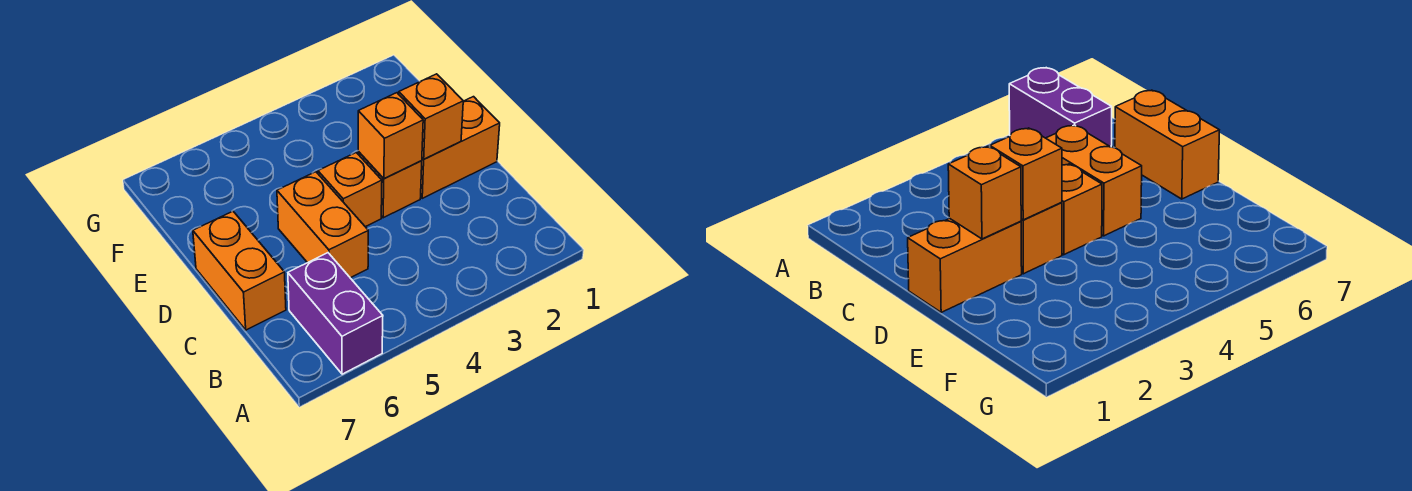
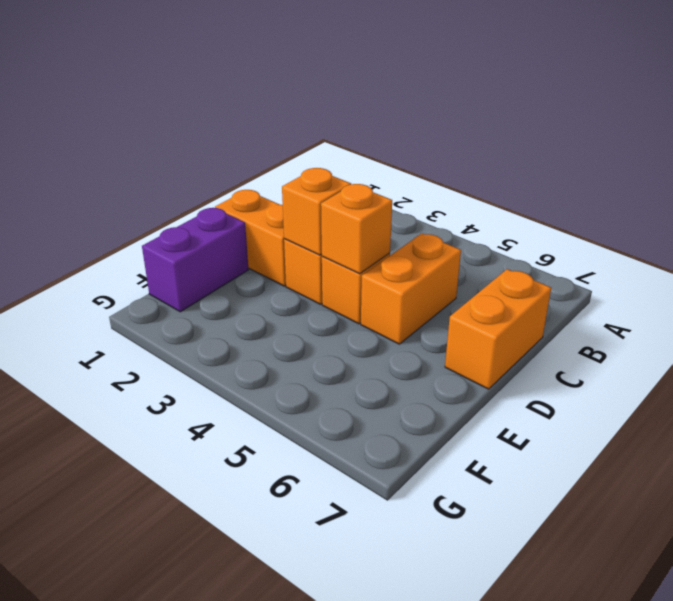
purple brick A6:B6 level 1 -> purple brick E1:F1 level 1
orange brick D2 level 2 -> orange brick D4 level 2

